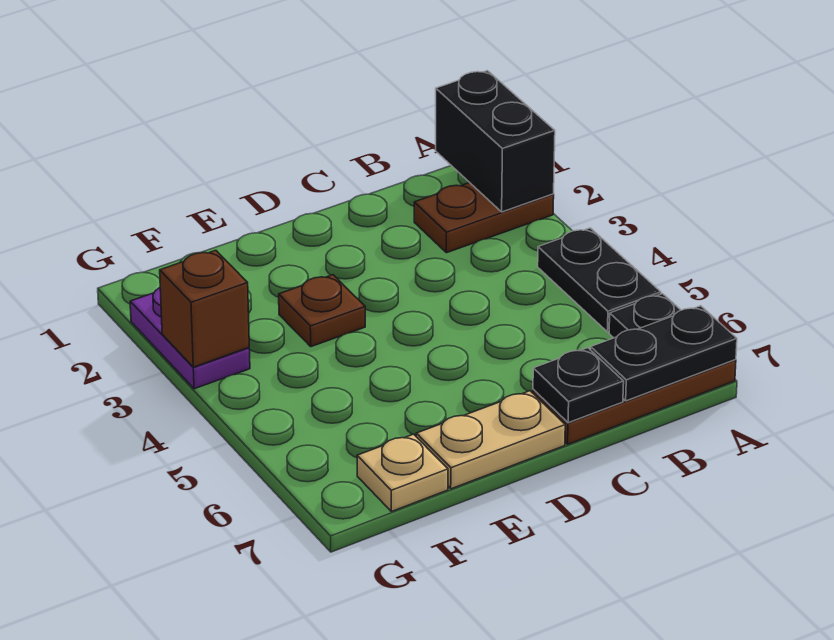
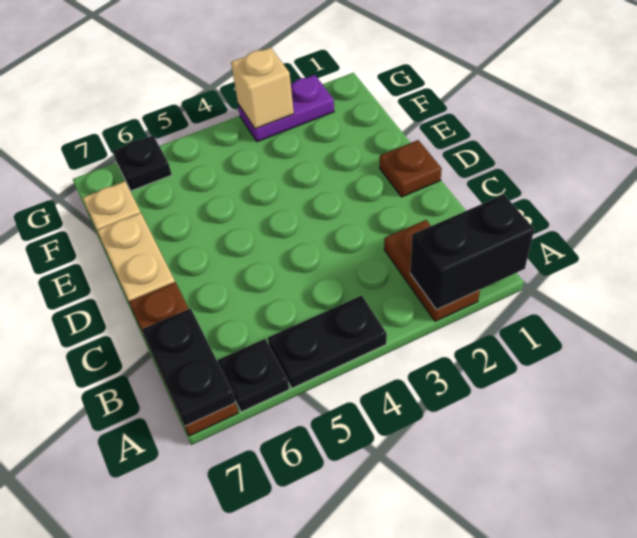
black plate C7 level 2 -> black plate G6 level 1
brown plate E3 level 1 -> brown plate D1 level 1
brown brick G3 level 2 -> tan brick G3 level 2

